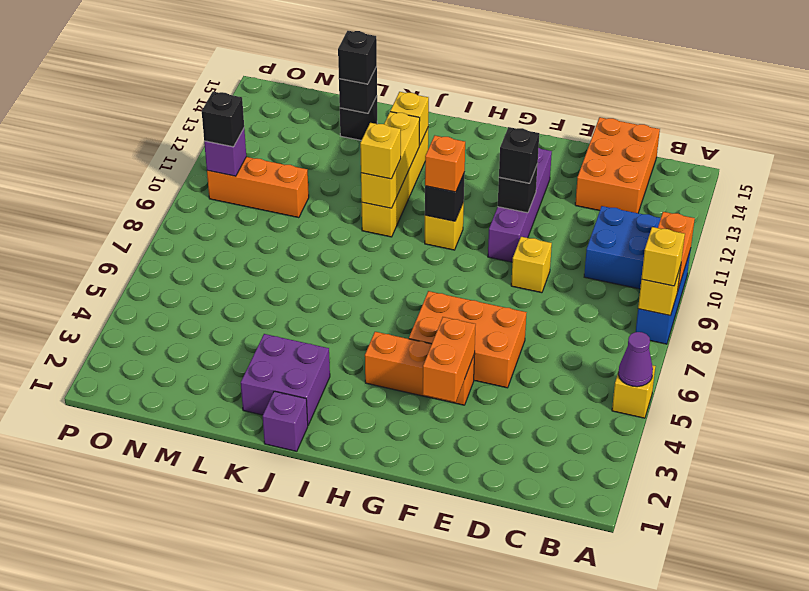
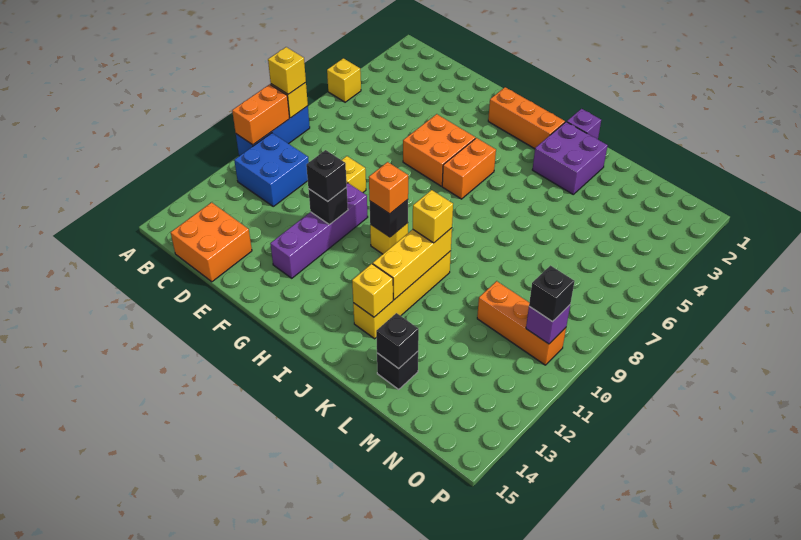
purple cone A5 level 2 -> none
orange brick C13:D15 level 1 -> orange brick C14:D15 level 1
orange brick E5:G6 level 1 -> orange brick F5:G6 level 1
orange brick F3:F4 level 2 -> orange brick H5:H6 level 1
orange brick F4:H4 level 1 -> orange brick G2:I2 level 1
black brick L14 level 3 -> none

